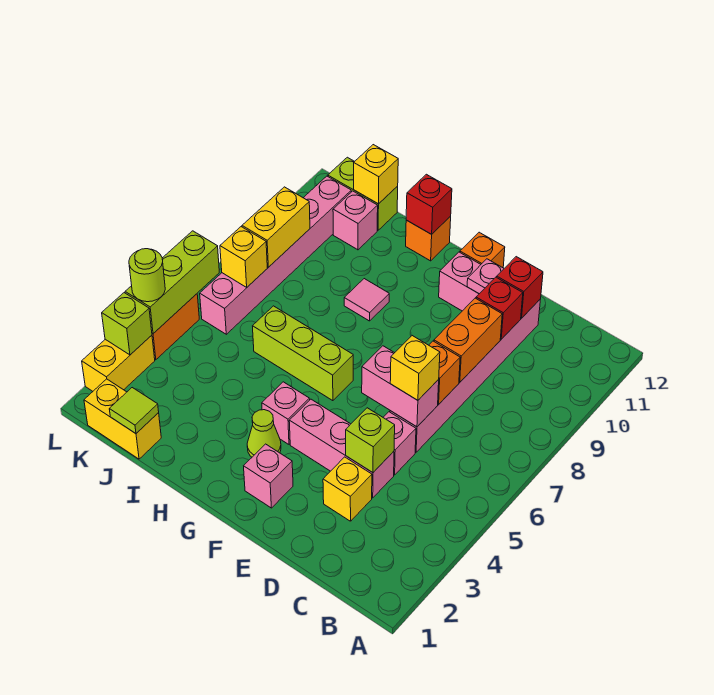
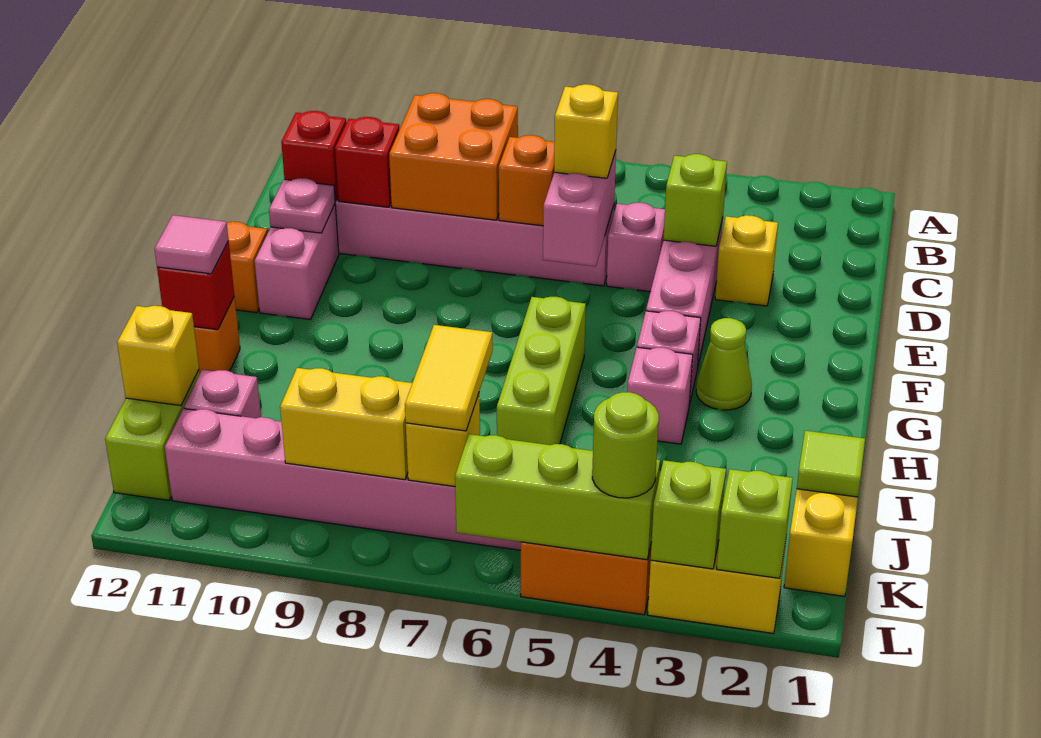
orange brick D8:D9 level 2 -> orange brick C8:D9 level 2
pink brick F2 level 1 -> pink brick H4 level 1
pink tile H9 level 1 -> pink tile H12 level 3
none -> yellow tile J7:K7 level 3
none -> lime brick L2 level 2

